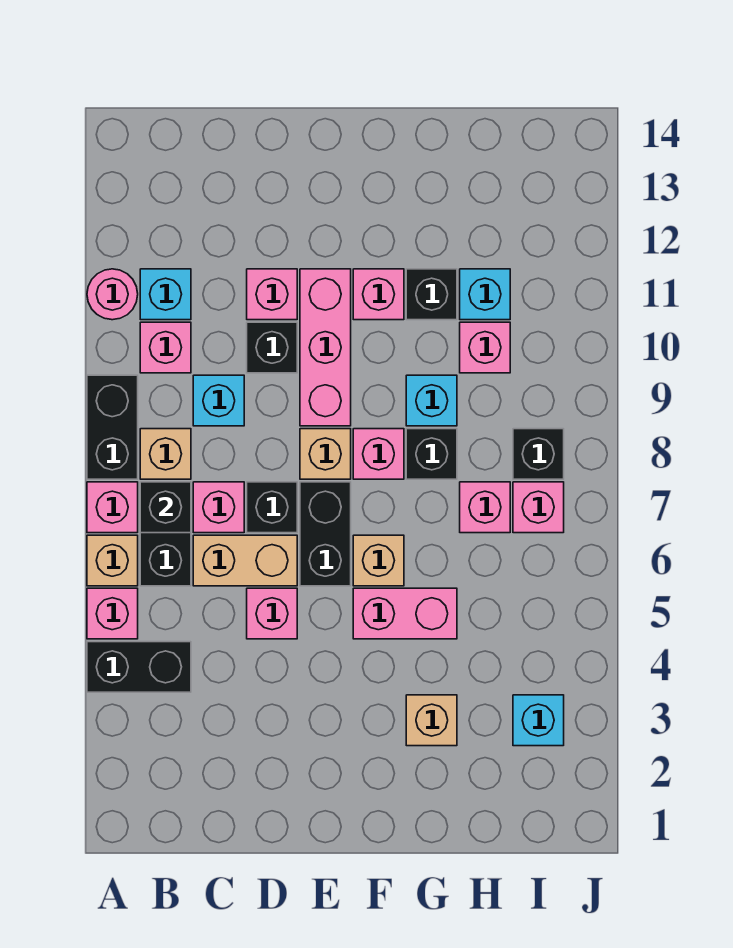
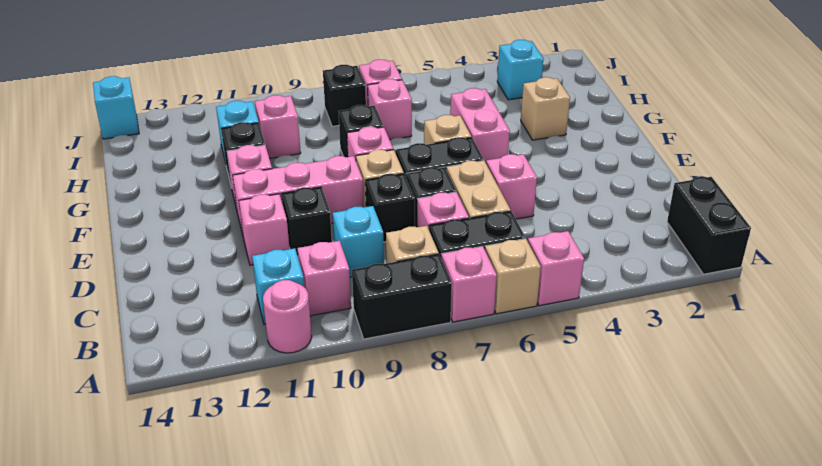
black brick A4:B4 level 1 -> black brick A1:B1 level 1
black brick B7 level 2 -> black brick D8 level 1
cyan brick G9 level 1 -> cyan brick J14 level 1

